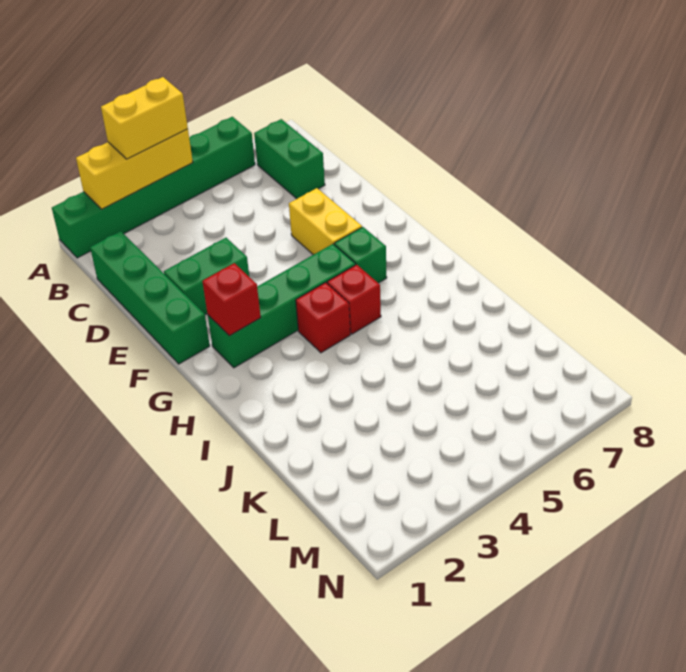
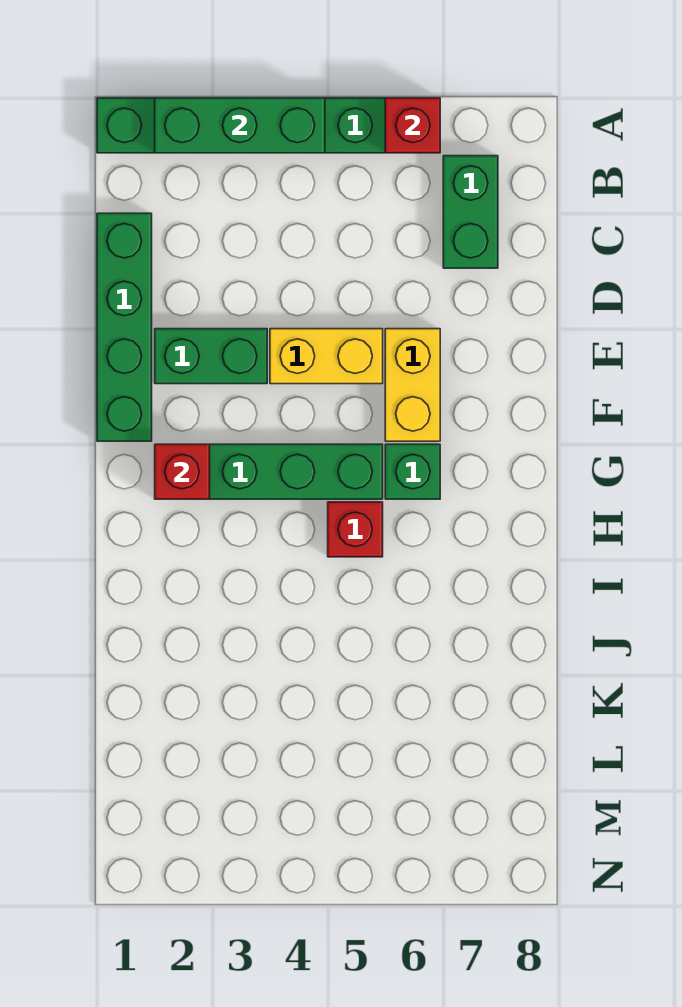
yellow brick A2:A4 level 2 -> green brick A2:A4 level 2
yellow brick A3:A4 level 3 -> yellow brick E4:E5 level 1
red brick H4 level 1 -> red brick A6 level 2

